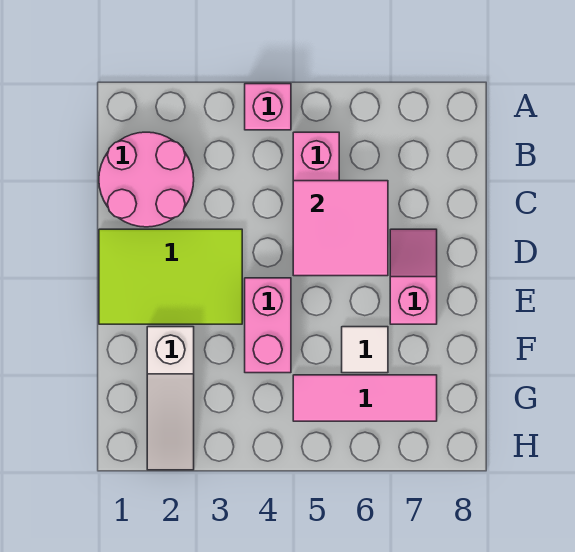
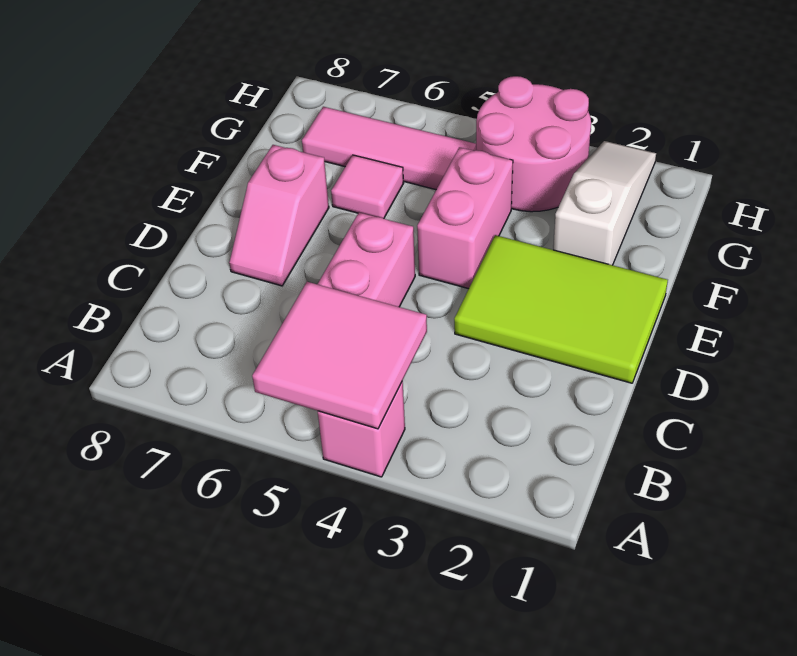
pink round brick B1:C2 level 1 -> pink round brick G3:H4 level 1
pink tile C5:D6 level 2 -> pink tile A4:B5 level 2
white tile F6 level 1 -> pink tile F6 level 1

